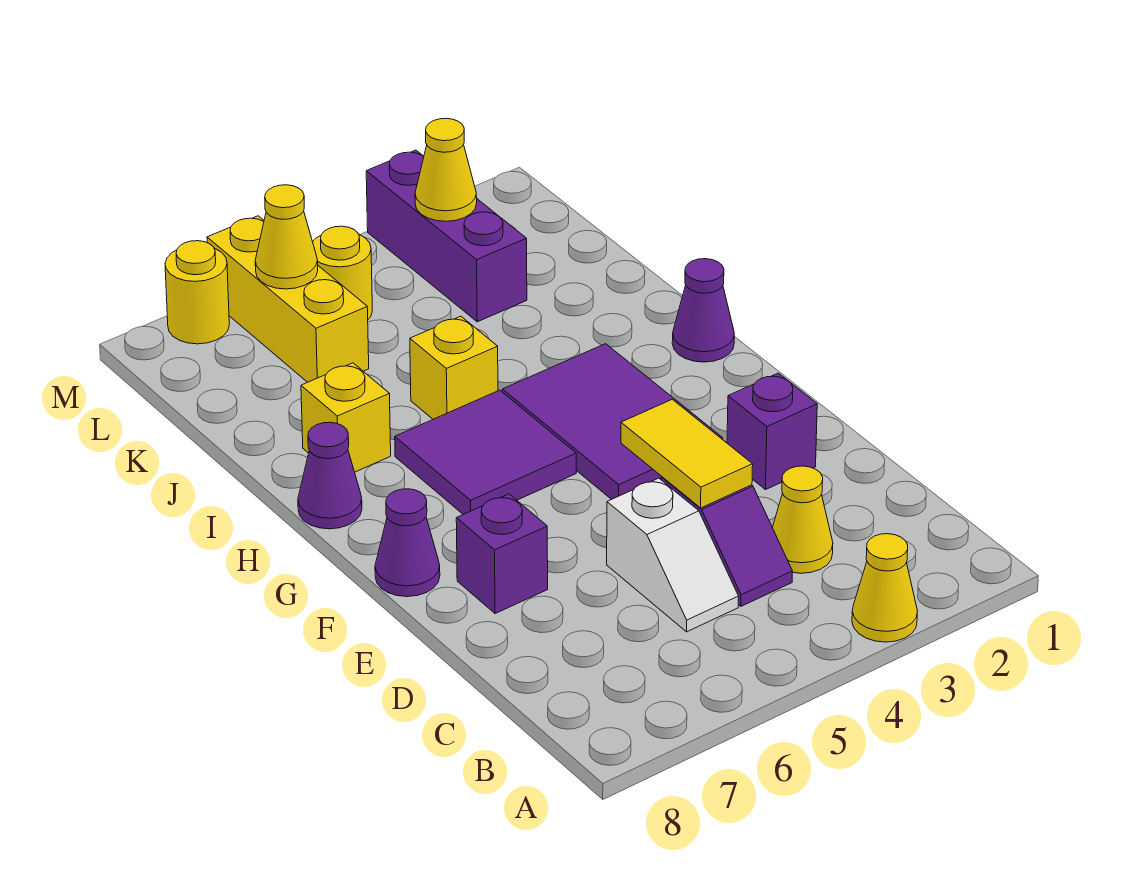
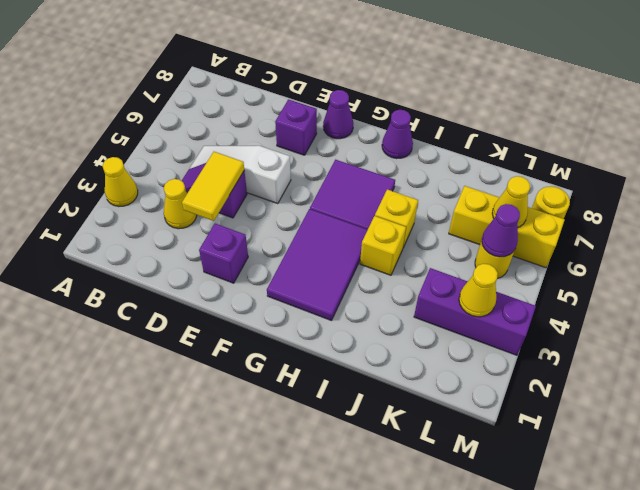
white slope C5:D5 level 1 top D -> white slope C5:E5 level 1 top E
yellow tile D4:E4 level 2 -> yellow tile D3:D4 level 2
purple tile F3:H4 level 1 -> purple tile G2:H4 level 1
purple cone H1 level 1 -> purple cone L5 level 2
yellow brick I7 level 1 -> yellow brick I4 level 1

